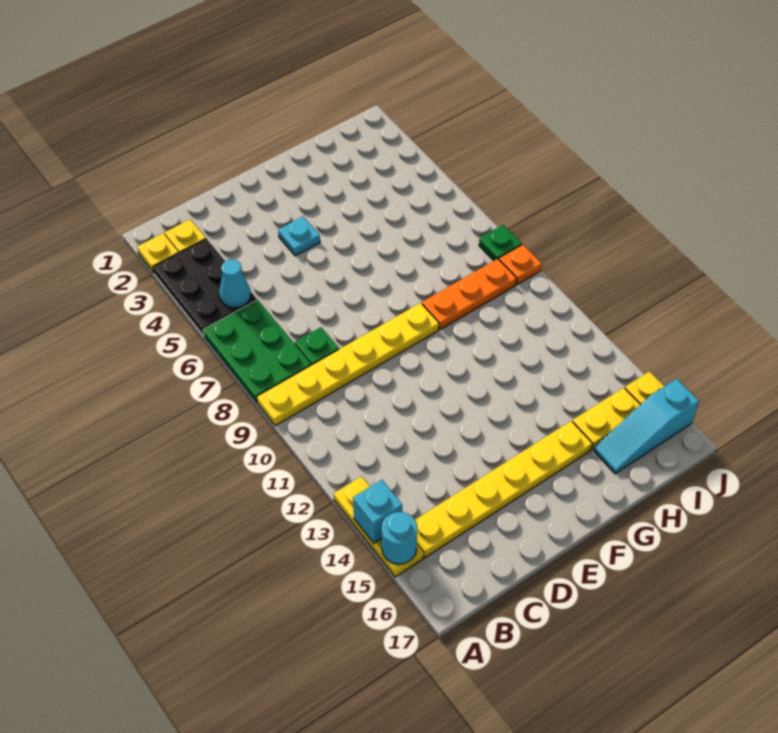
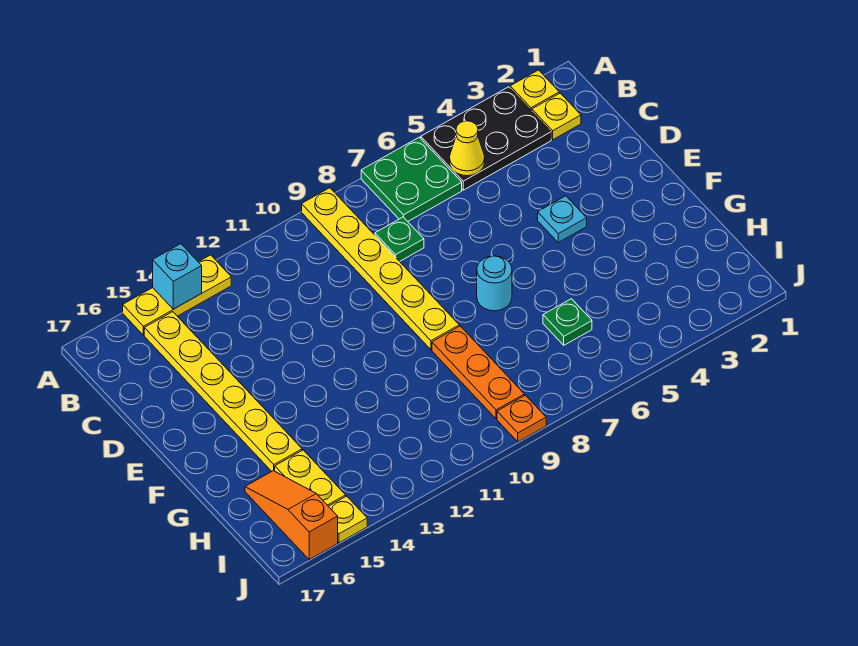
green plate A6:B8 level 1 -> green plate A6:B7 level 1
cyan round brick A15 level 2 -> cyan round brick F7 level 1
cyan cone B5 level 2 -> yellow cone B5 level 2
cyan slope H16:J16 level 1 top J -> orange slope H16:J16 level 1 top J
green plate J8 level 1 -> green plate H6 level 1

